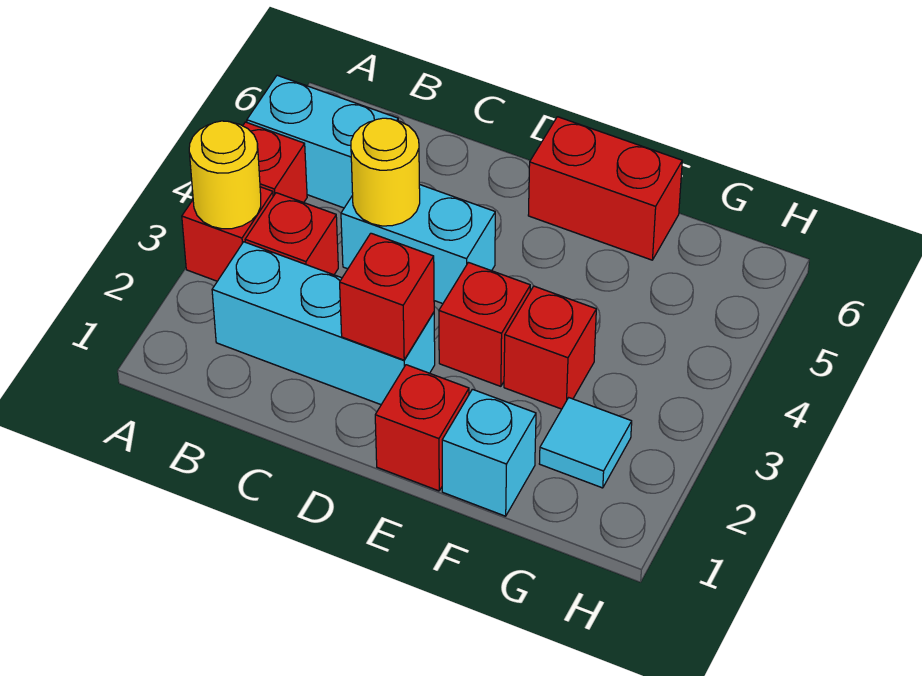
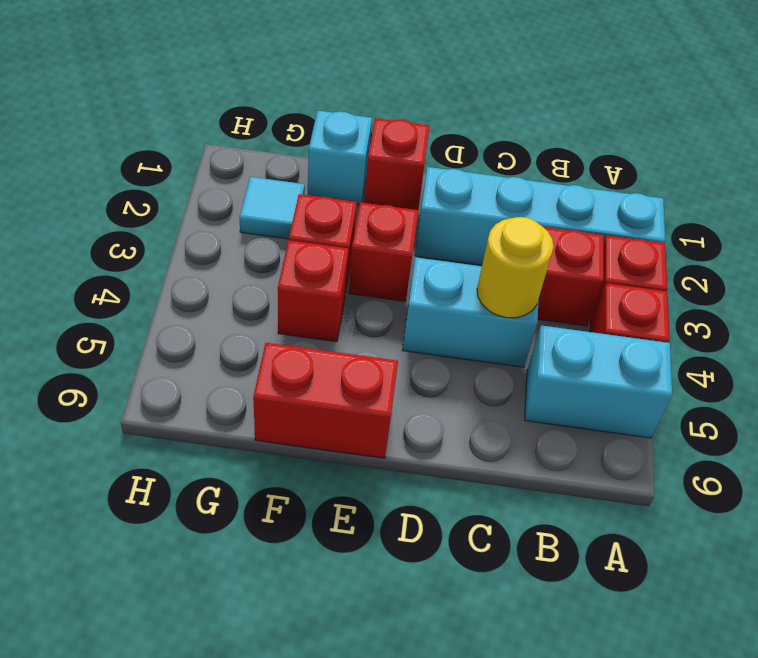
yellow round brick A3 level 2 -> none
cyan brick B2:D2 level 1 -> cyan brick A2:D2 level 1
red brick D2 level 2 -> red brick F4 level 1

